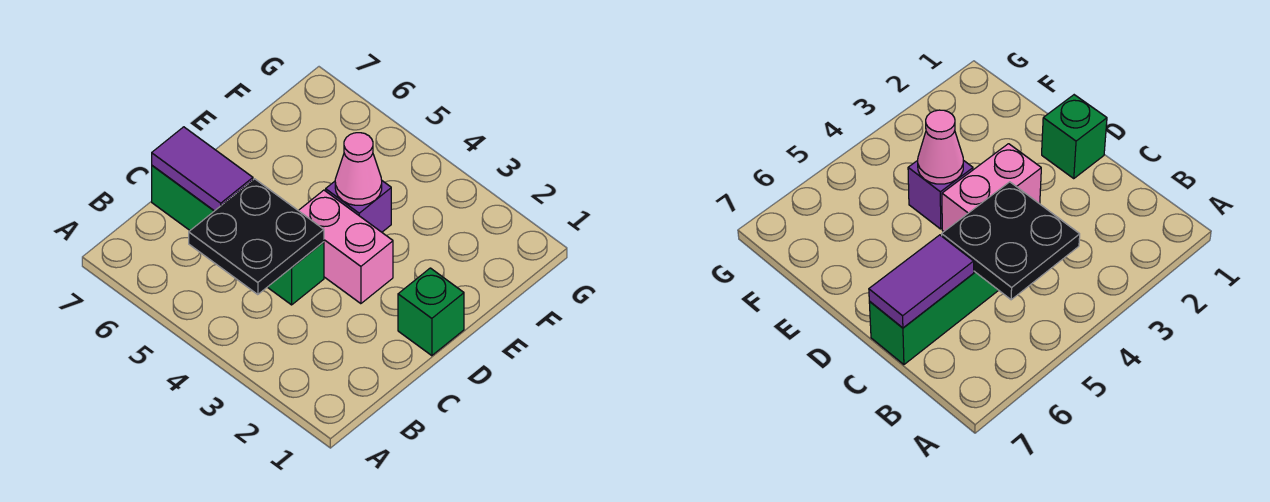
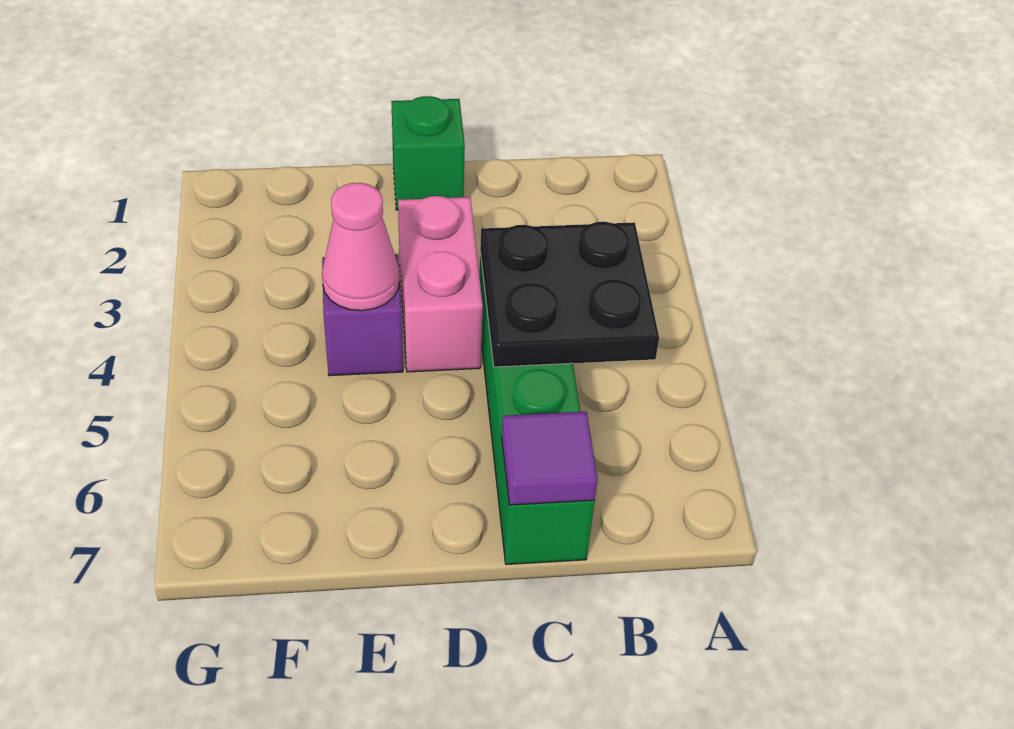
purple tile C6:C7 level 2 -> purple tile C7 level 2

